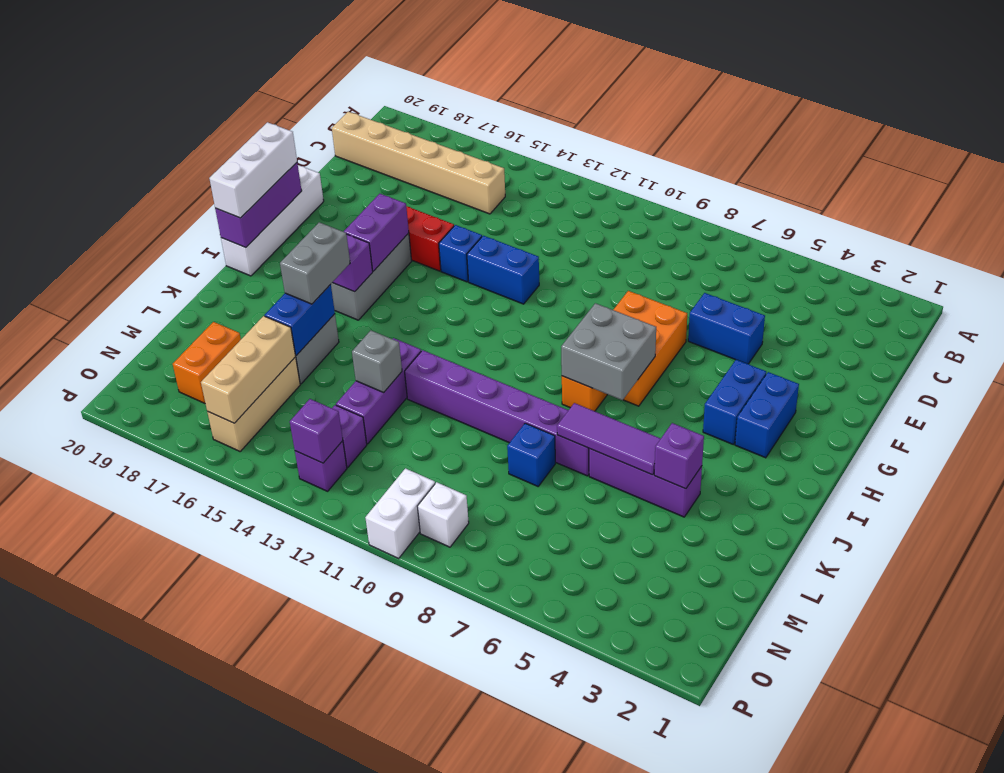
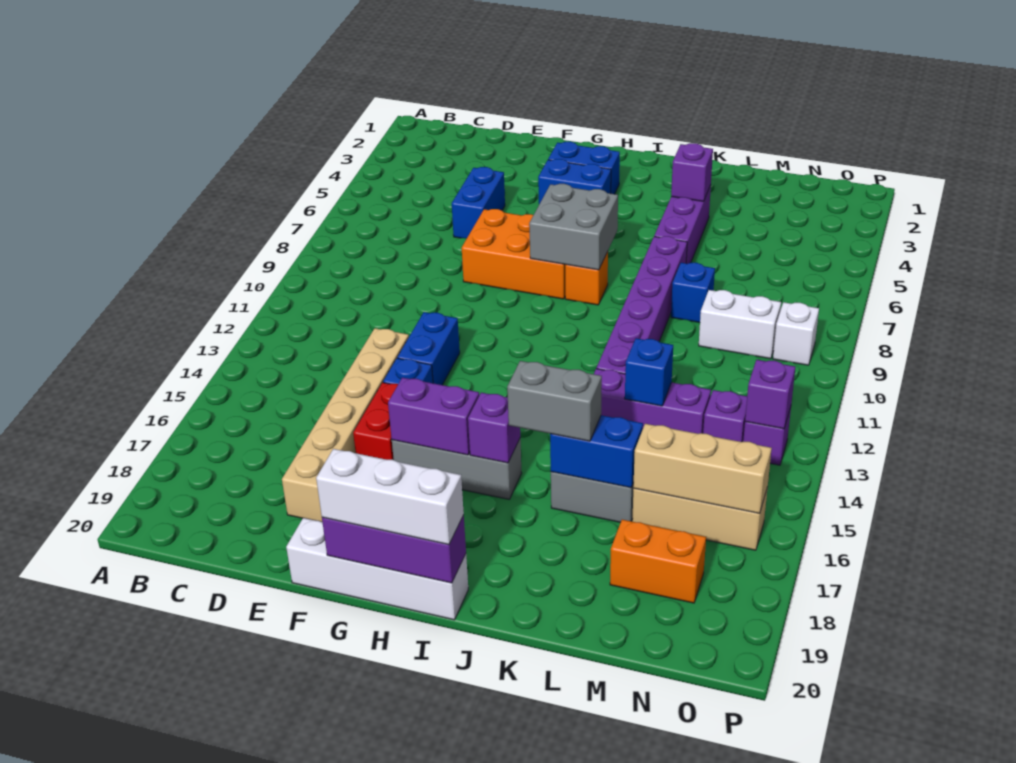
tan brick C15:C20 level 1 -> tan brick E13:E18 level 1
purple tile K5:K7 level 2 -> none
grey brick L13 level 2 -> blue brick L13 level 2
white brick O10:P10 level 1 -> white brick M9:N9 level 1

